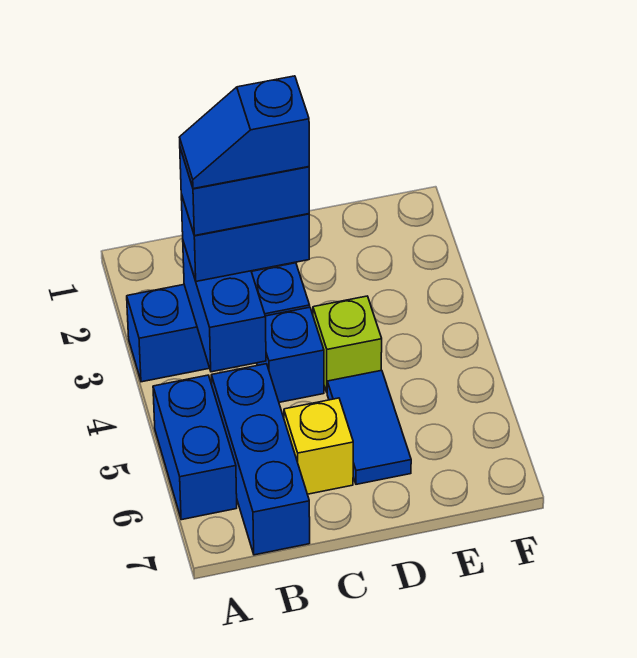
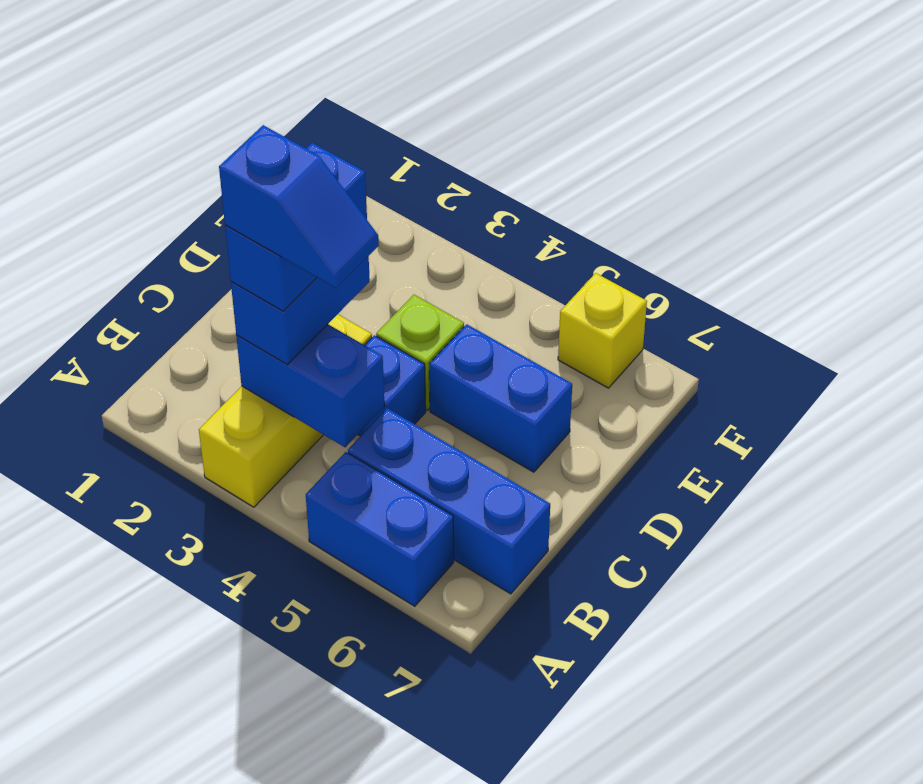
blue brick A3:C3 level 1 -> yellow brick A3:C3 level 1
blue slope B3:C3 level 5 top C -> blue slope B3:B4 level 5 top 3
yellow brick C6 level 1 -> yellow brick F6 level 1
blue tile D5:D6 level 1 -> blue brick D5:D6 level 1

